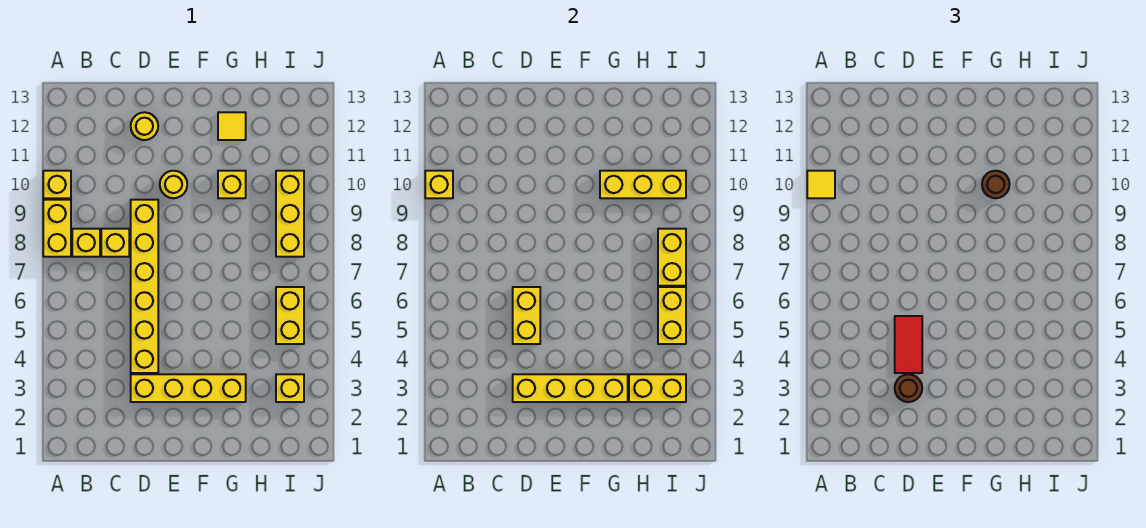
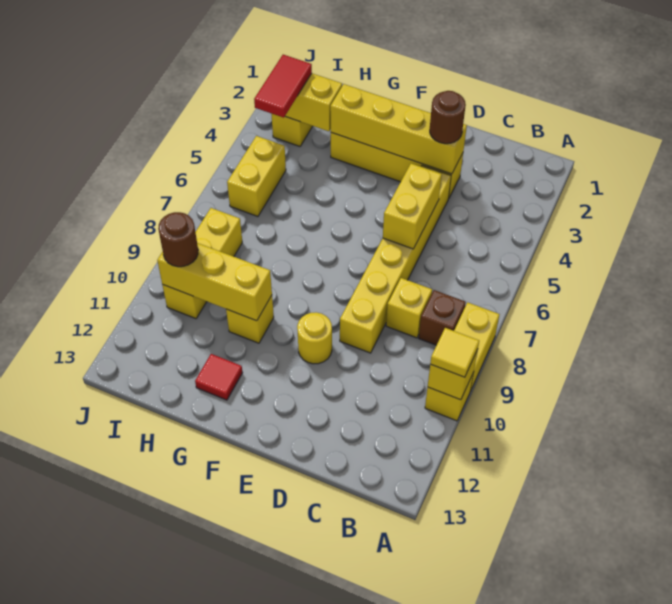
yellow brick B8 level 1 -> brown brick B8 level 1
red tile D4:D5 level 3 -> red tile I3:I4 level 3
yellow round brick D12 level 1 -> none
brown round brick G10 level 3 -> brown round brick I10 level 3
yellow tile G12 level 1 -> red tile G12 level 1
yellow brick I5:I6 level 2 -> none
yellow brick I7:I8 level 2 -> none

